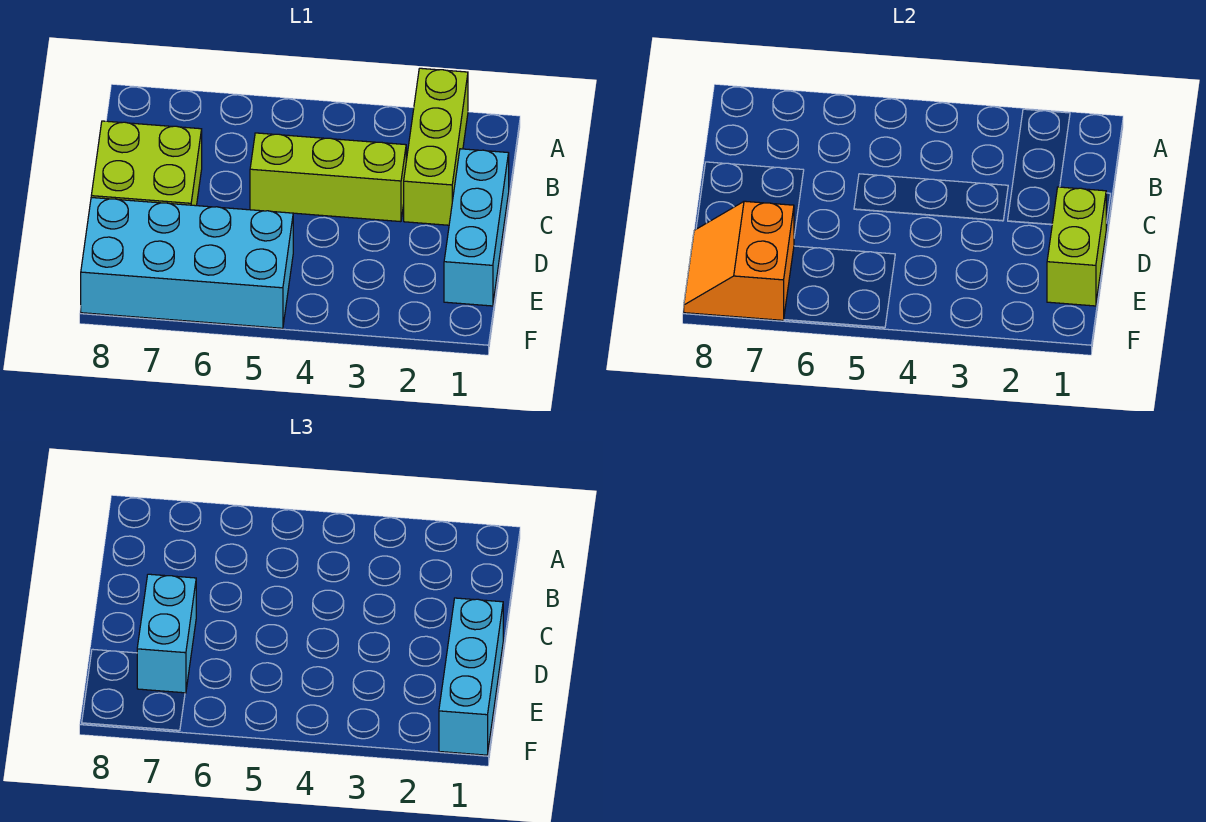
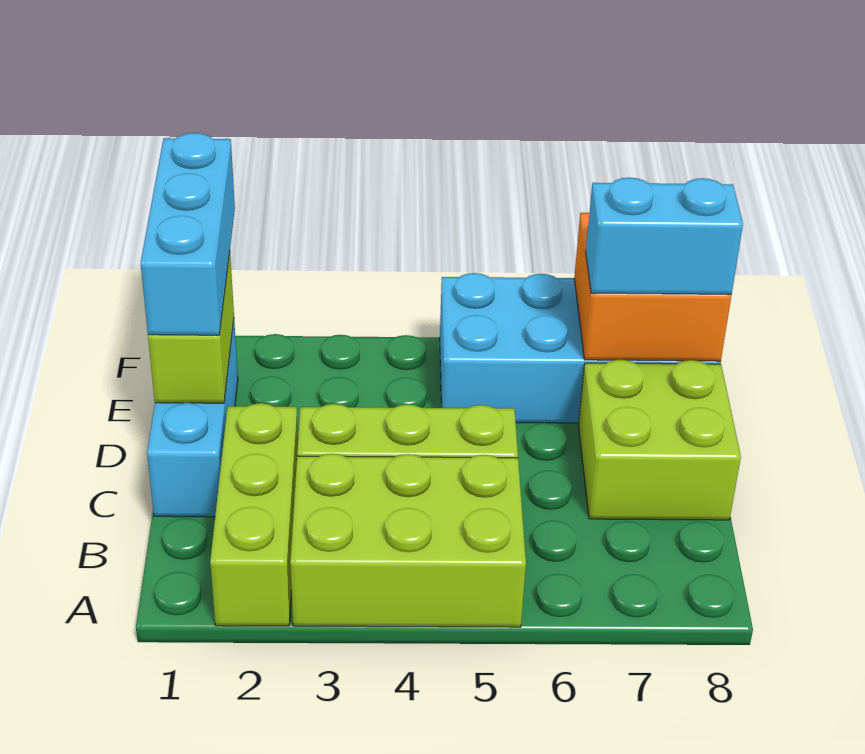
none -> lime brick A3:B5 level 1
cyan brick D7:E7 level 3 -> cyan brick E7:E8 level 3
orange slope E7:F8 level 2 top 7 -> orange brick E7:F8 level 2

